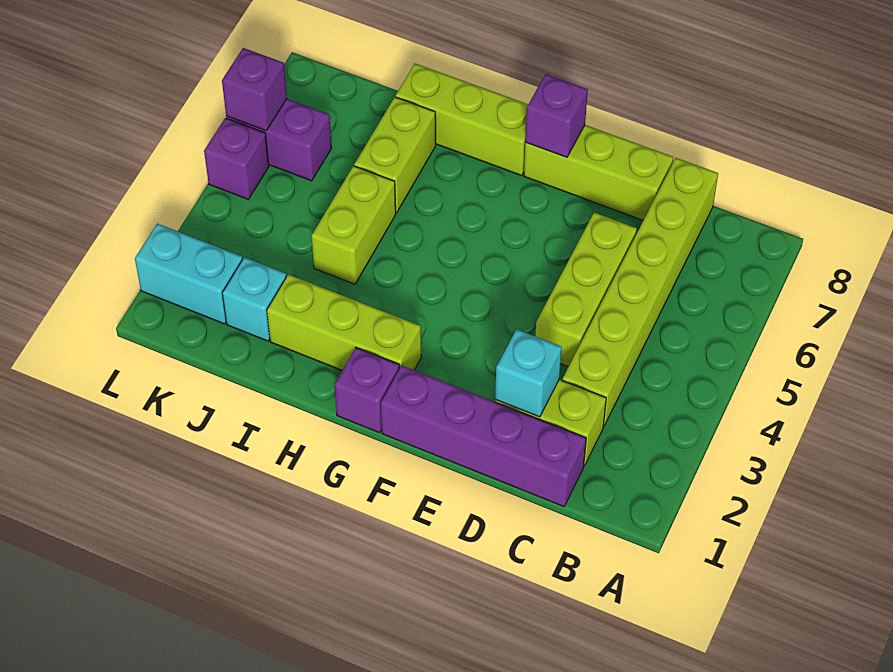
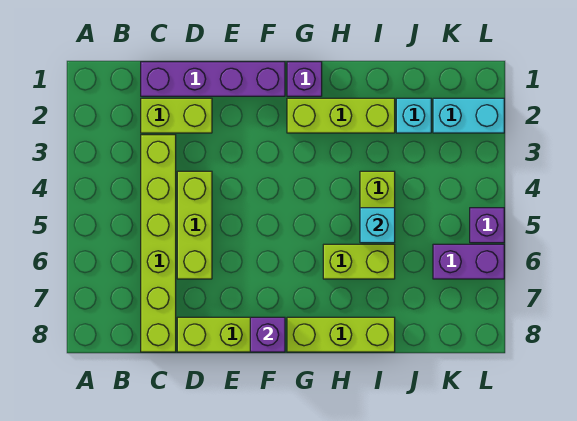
cyan brick D2 level 2 -> cyan brick I5 level 2
lime brick I6:I7 level 1 -> lime brick H6:I6 level 1
purple brick L6 level 2 -> none

